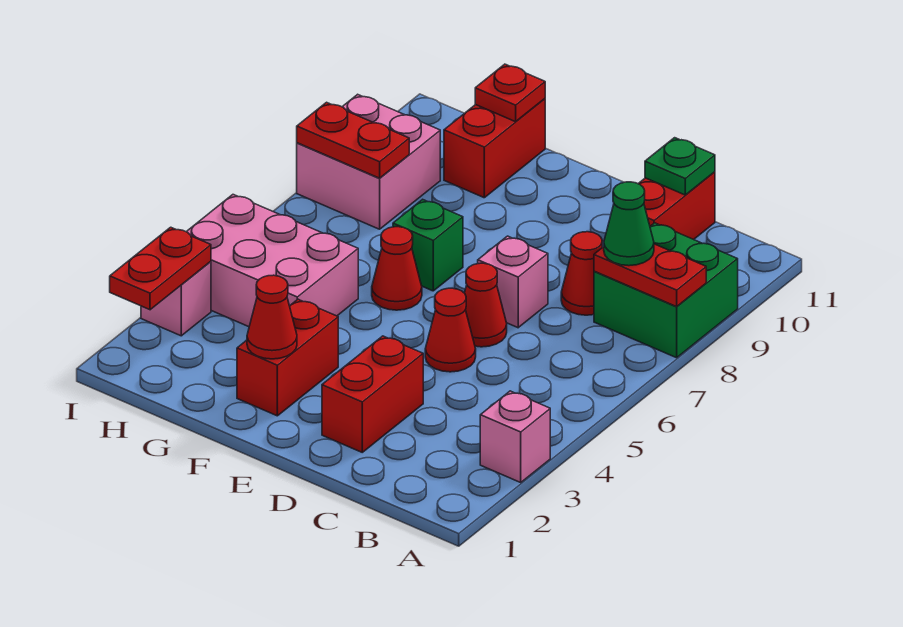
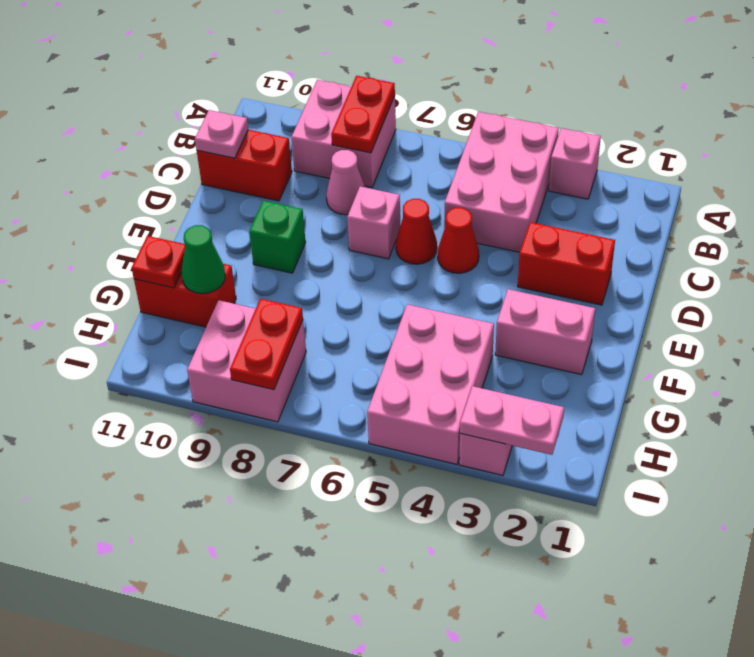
none -> pink brick A4:C5 level 1
green brick A8:B9 level 1 -> pink brick A8:B9 level 1
green cone B8 level 3 -> green cone G10 level 2
red cone C8 level 1 -> pink cone C8 level 1
green plate C11 level 2 -> pink plate C11 level 2
red brick F2:F3 level 1 -> pink brick F2:F3 level 1
red cone F2 level 2 -> none
red cone F6 level 1 -> none
green brick F7 level 1 -> green brick E9 level 1
red plate I2:I3 level 2 -> pink plate I2:I3 level 2

